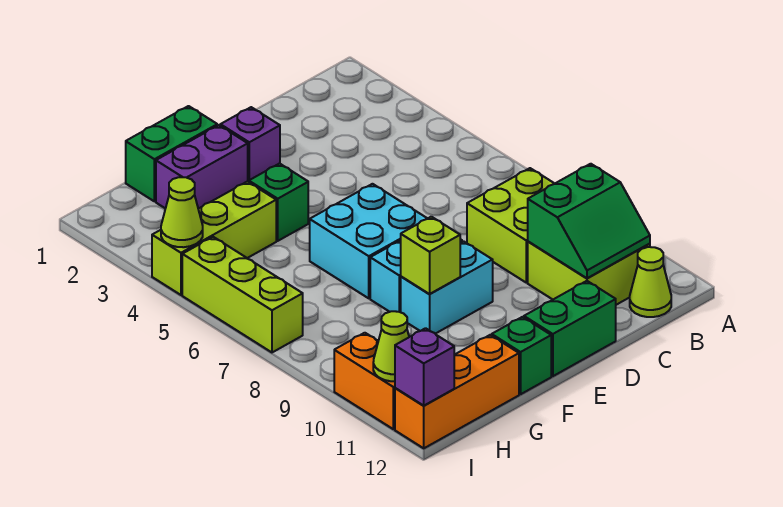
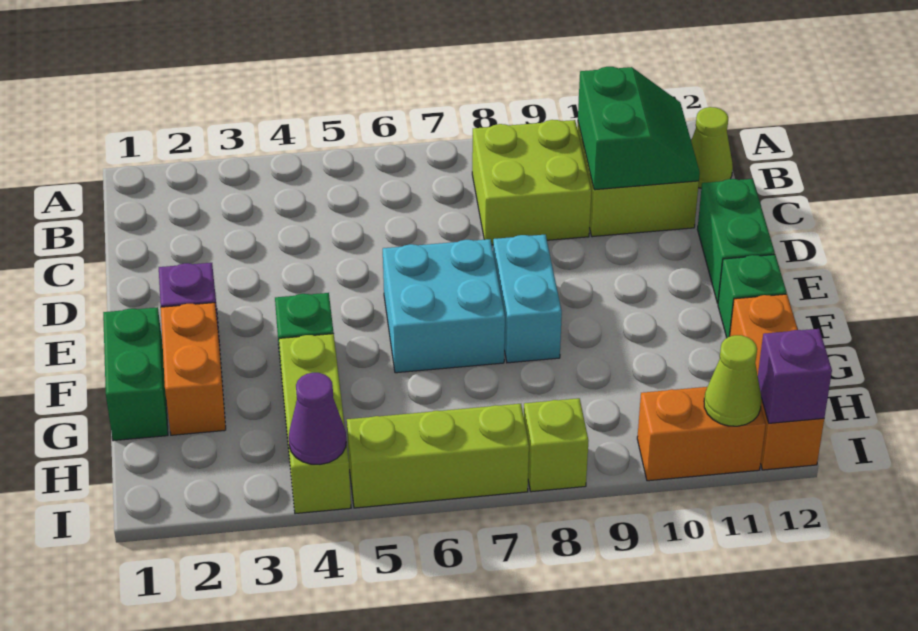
cyan brick E9:F9 level 1 -> none
purple brick F2:G2 level 1 -> orange brick F2:G2 level 1
lime brick F9 level 2 -> lime brick I8 level 1
lime cone I4 level 2 -> purple cone I4 level 2

